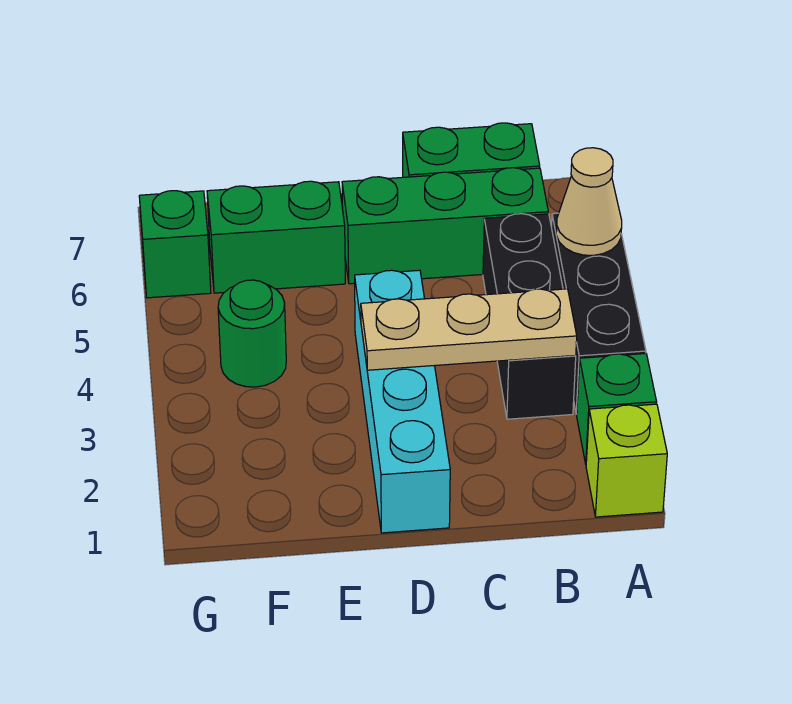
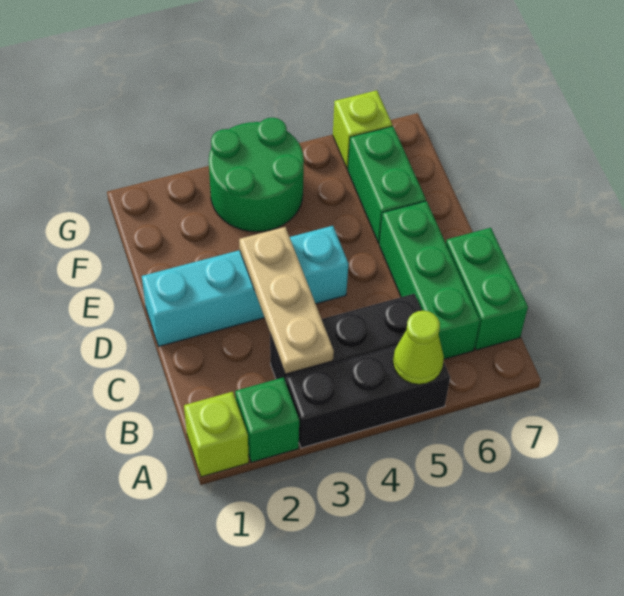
tan cone A5 level 2 -> lime cone A5 level 2
green round brick F4 level 1 -> green round brick F3:G4 level 1
green brick G6 level 1 -> lime brick G6 level 1

